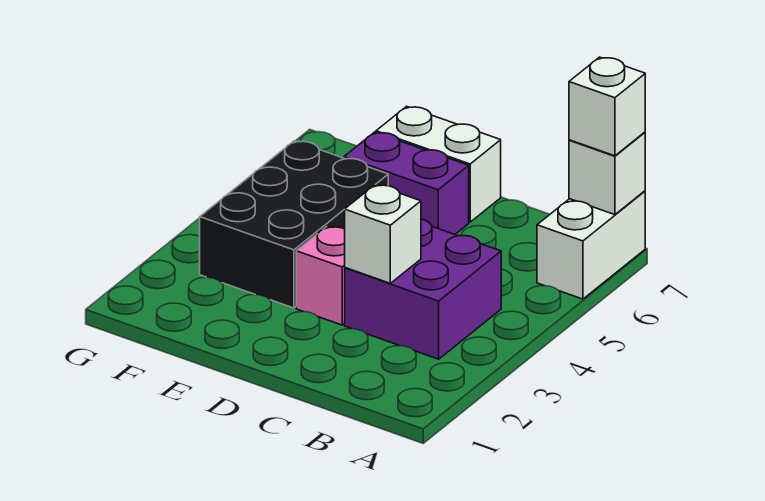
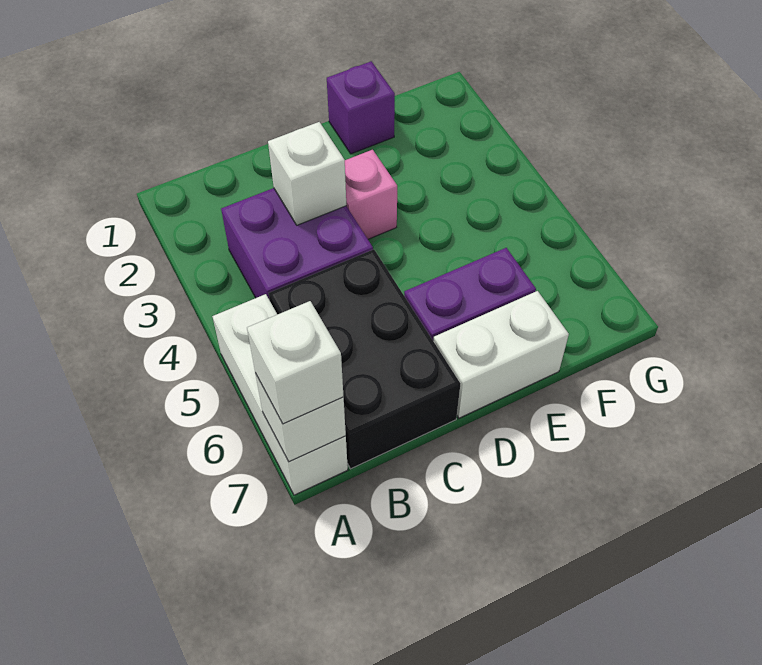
white brick A6:A7 level 1 -> white brick A5:A7 level 1
none -> purple brick E1 level 1
black brick E3:F5 level 1 -> black brick B5:C7 level 1

